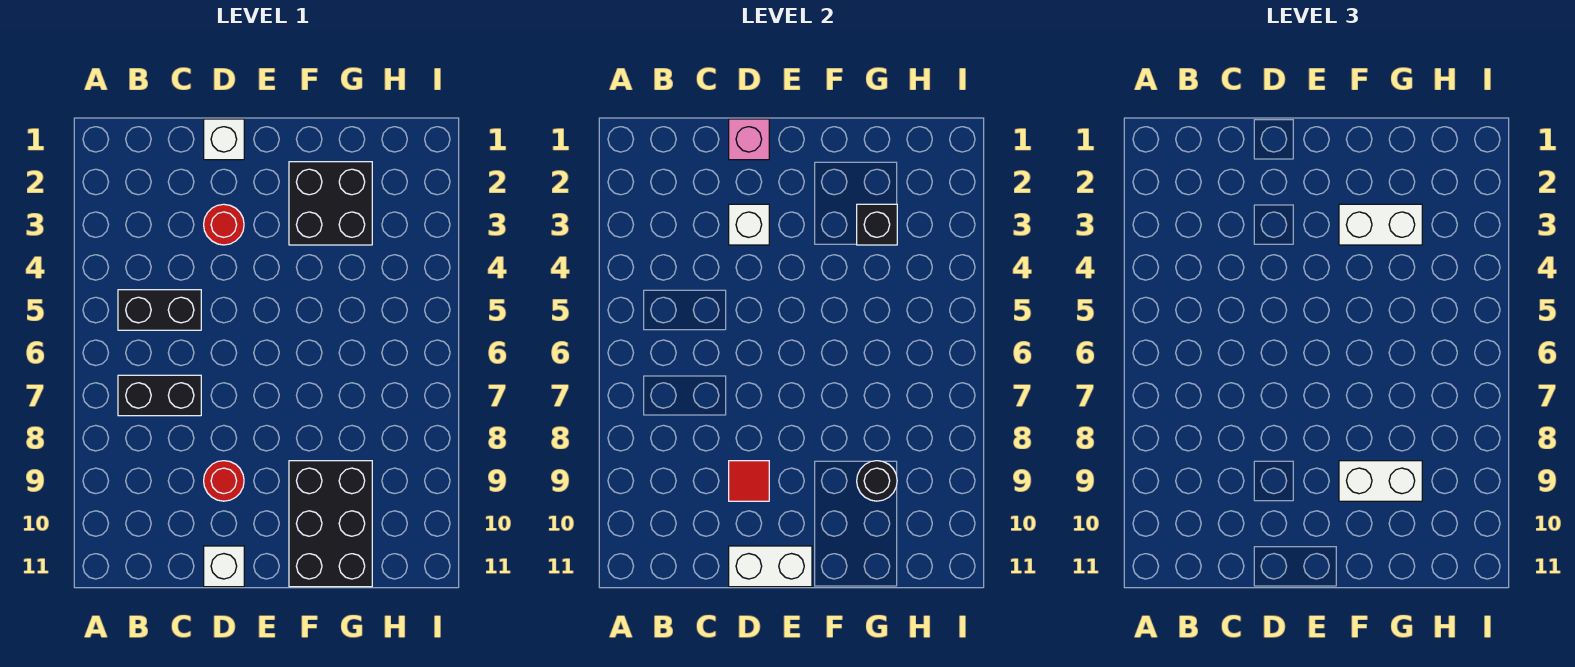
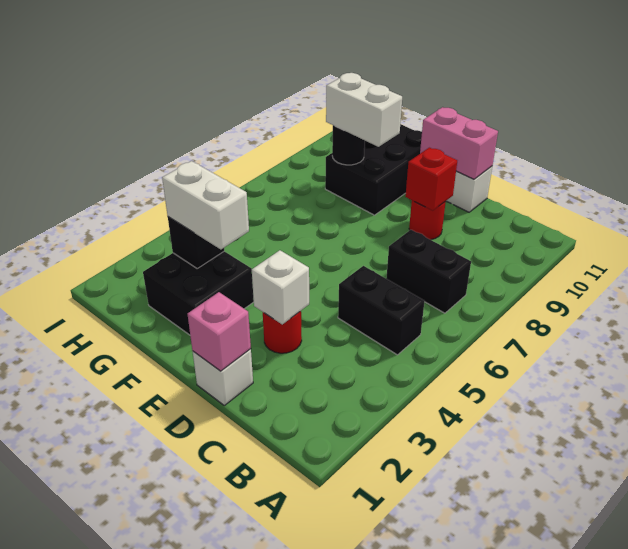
red tile D9 level 2 -> red brick D9 level 2
white brick D11:E11 level 2 -> pink brick D11:E11 level 2

